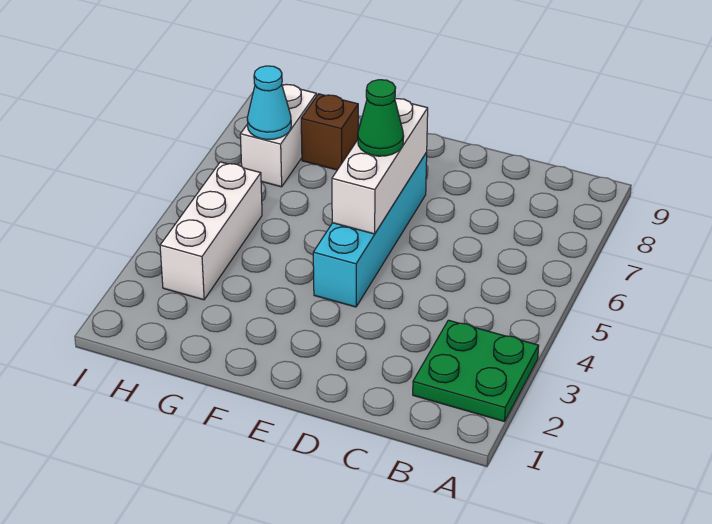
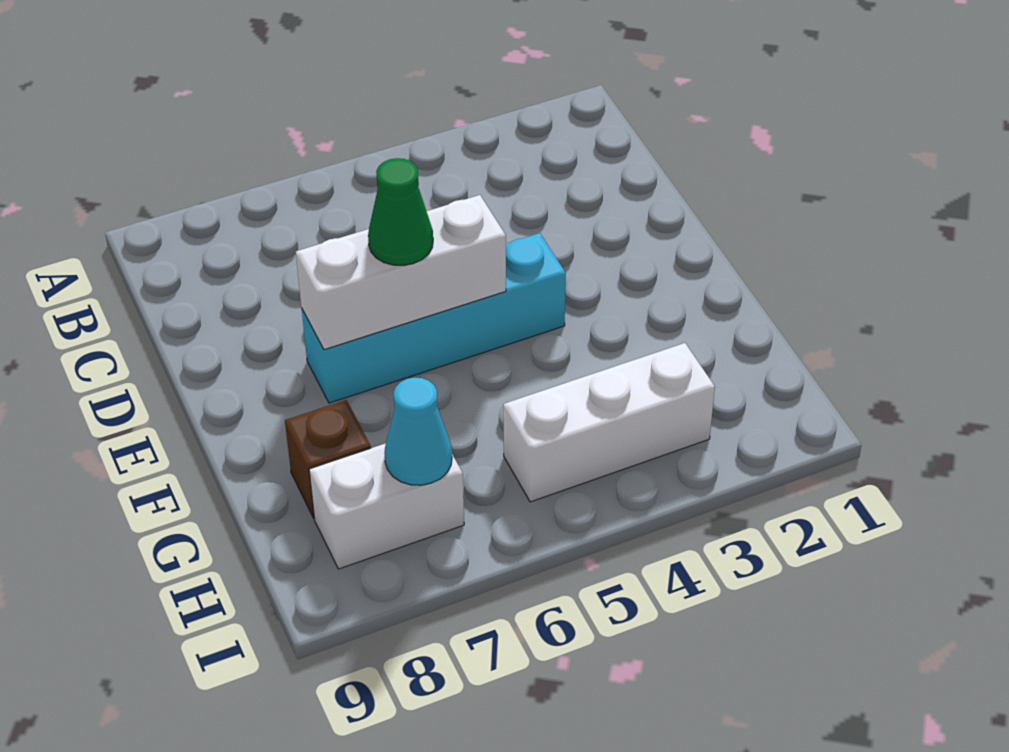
green plate A2:B3 level 1 -> none

